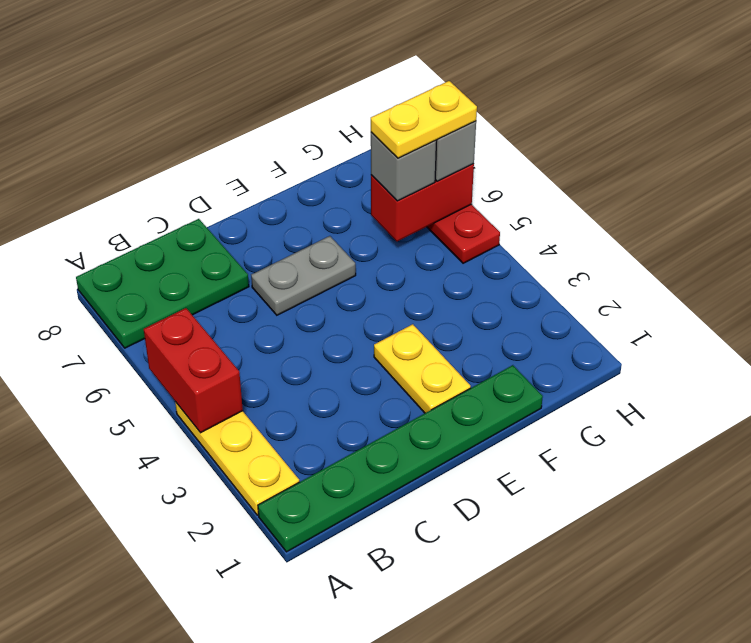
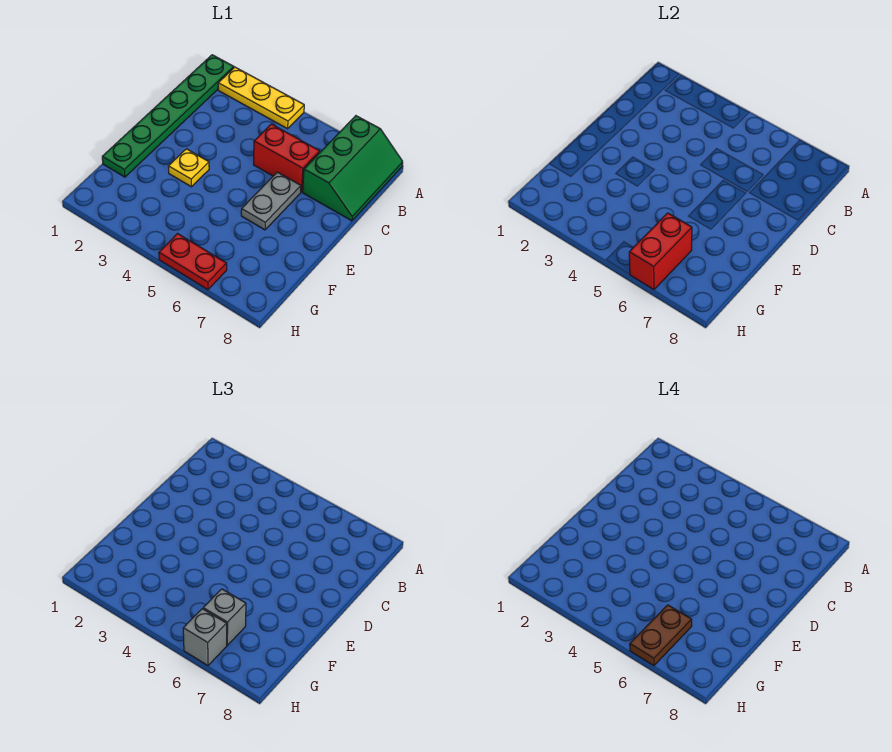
red brick A4:A5 level 2 -> red brick C5:C6 level 1
green plate A7:C8 level 1 -> green slope A7:C8 level 1 top 7
yellow plate E2:E3 level 1 -> yellow plate E3 level 1
yellow plate G6:H6 level 4 -> brown plate G6:H6 level 4

